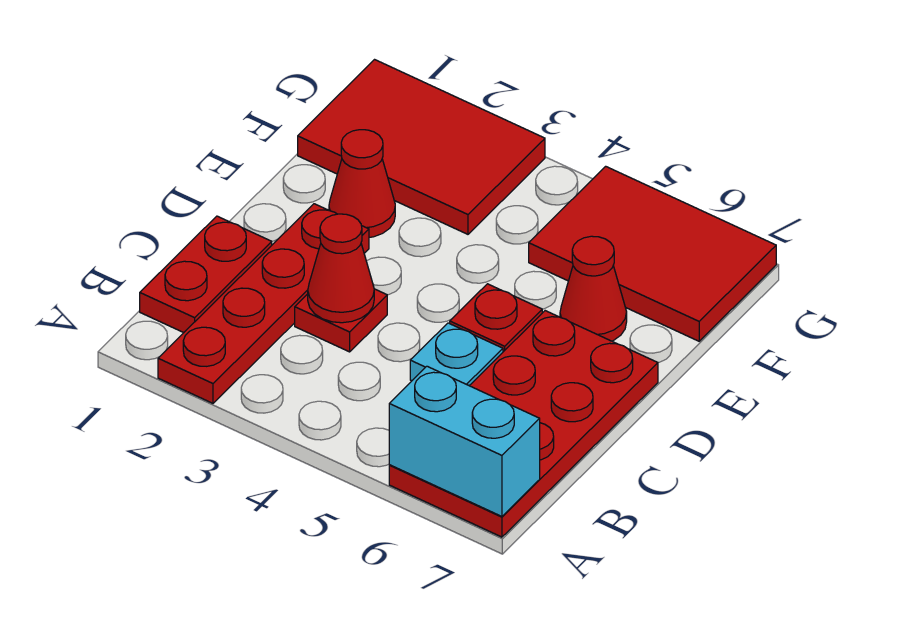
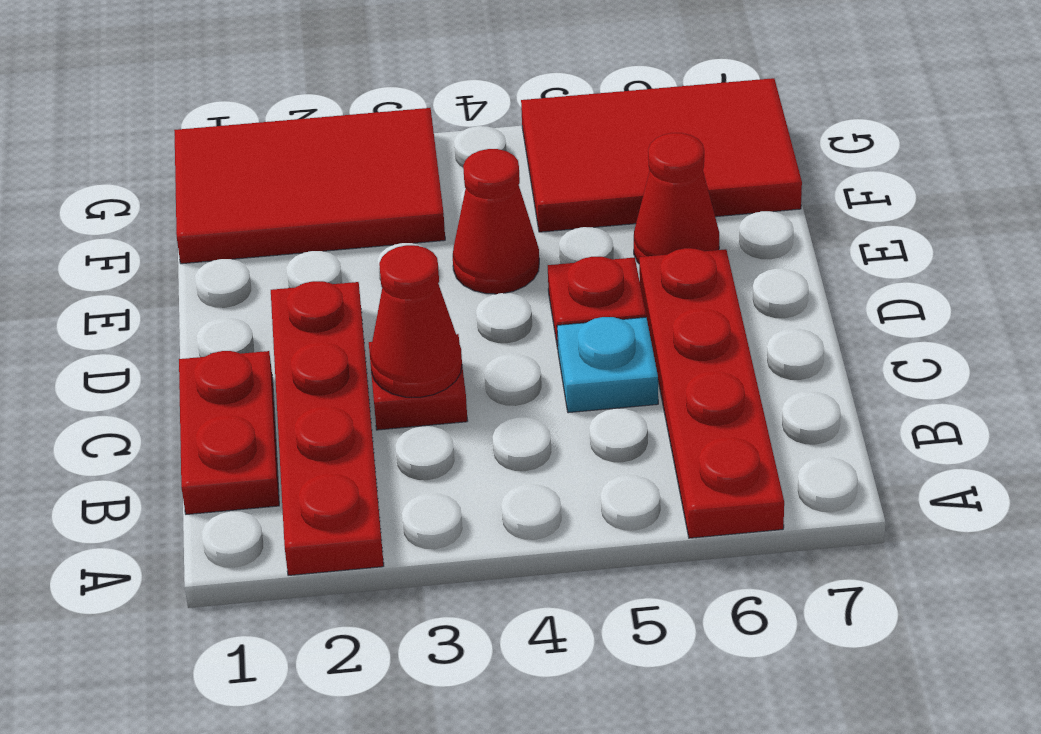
red plate A6:D7 level 1 -> red plate A6:D6 level 1
cyan brick A6:A7 level 2 -> none
red cone E2 level 1 -> red cone E4 level 1

